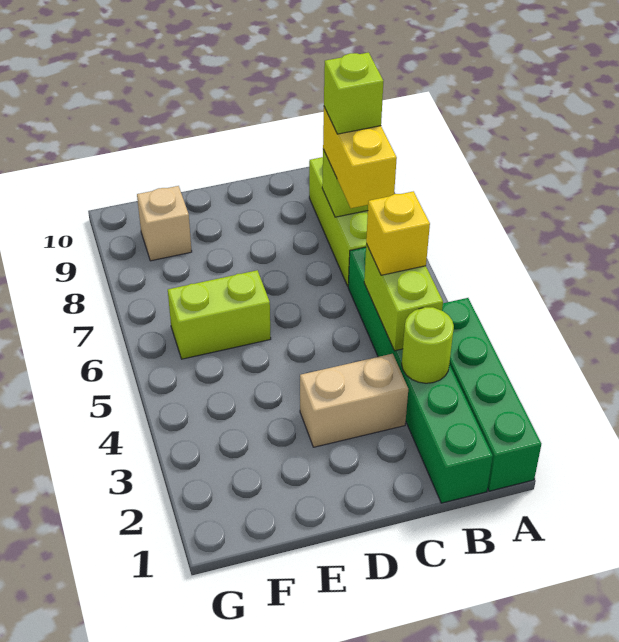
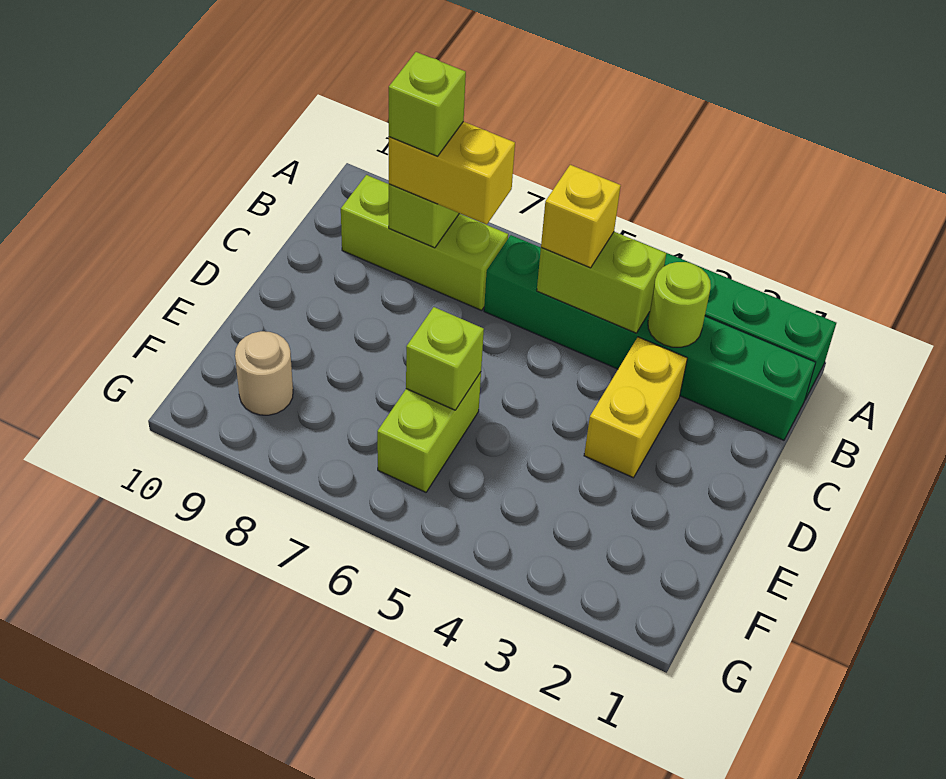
tan brick C3:D3 level 1 -> yellow brick C3:D3 level 1
none -> lime brick E6 level 2
tan brick F9 level 1 -> tan round brick F9 level 1

